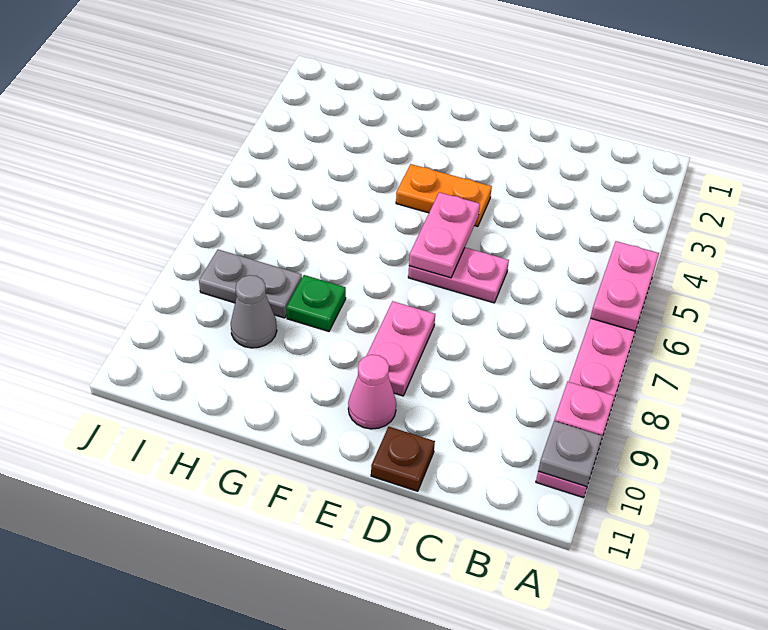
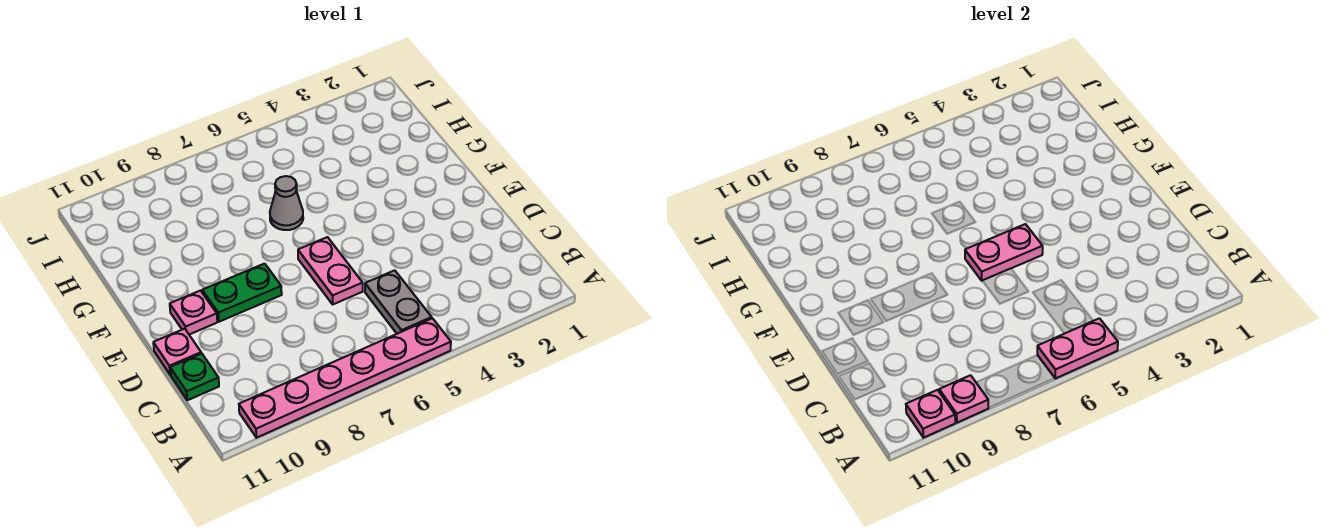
grey plate A10 level 2 -> pink plate A10 level 2
brown plate D11 level 1 -> pink plate D11 level 1
orange plate E4:F4 level 1 -> none
pink plate E8:E9 level 1 -> green plate E8:E9 level 1
pink cone E10 level 1 -> pink plate E10 level 1
green plate G8 level 1 -> green plate C11 level 1
grey plate H8:I8 level 1 -> grey plate B5:C5 level 1
grey cone H9 level 1 -> grey cone G6 level 1

